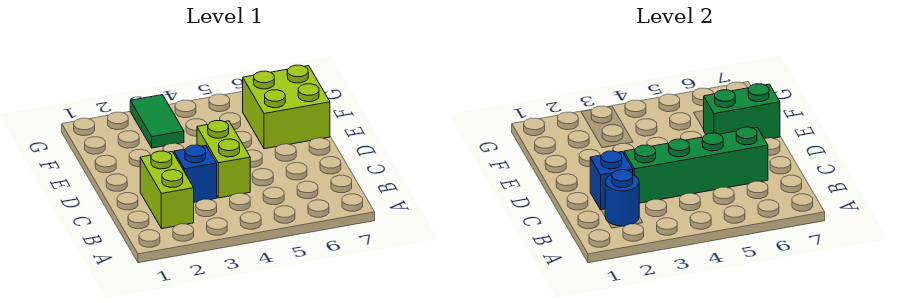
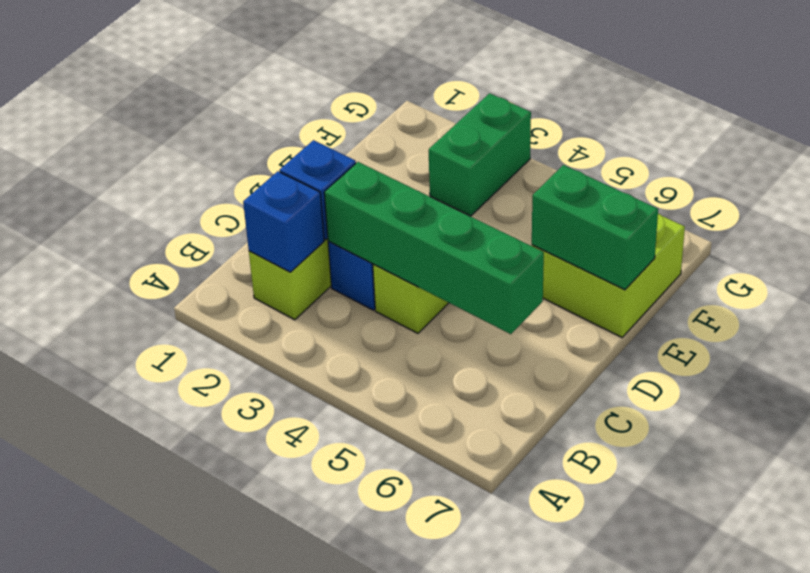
blue round brick B2 level 2 -> blue brick B2 level 2
green tile F3:G3 level 1 -> green brick F3:G3 level 1

